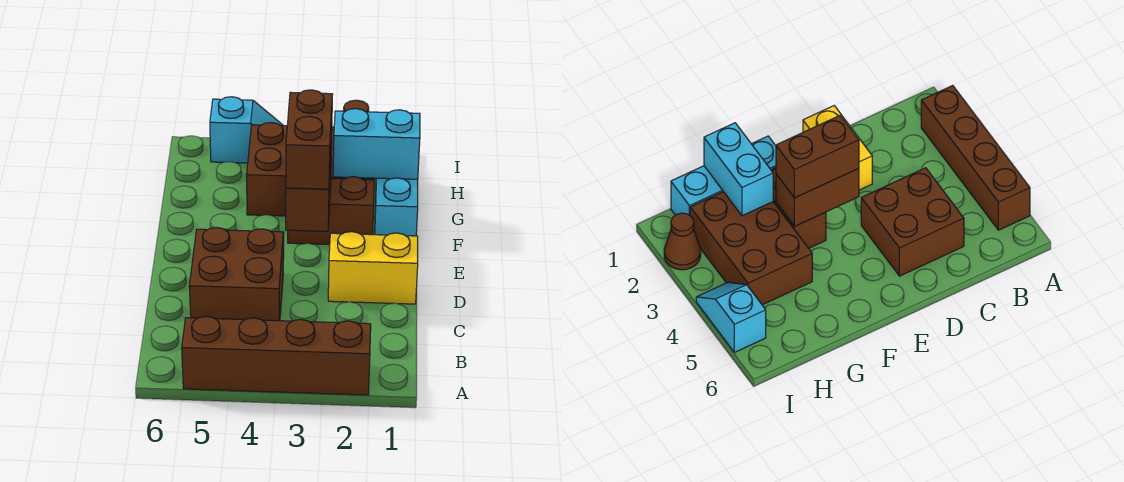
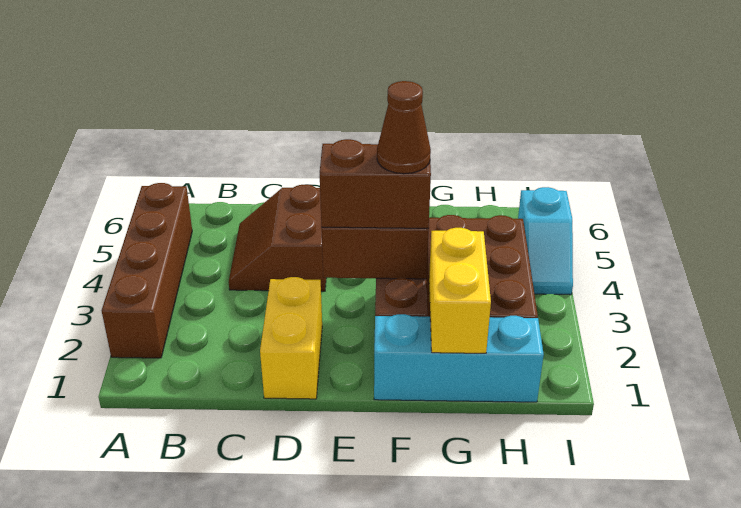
brown brick C4:D5 level 1 -> brown slope C4:D5 level 1 top D
cyan brick G1:G2 level 2 -> yellow brick G1:G2 level 2
brown cone I2 level 1 -> brown cone F3 level 4

